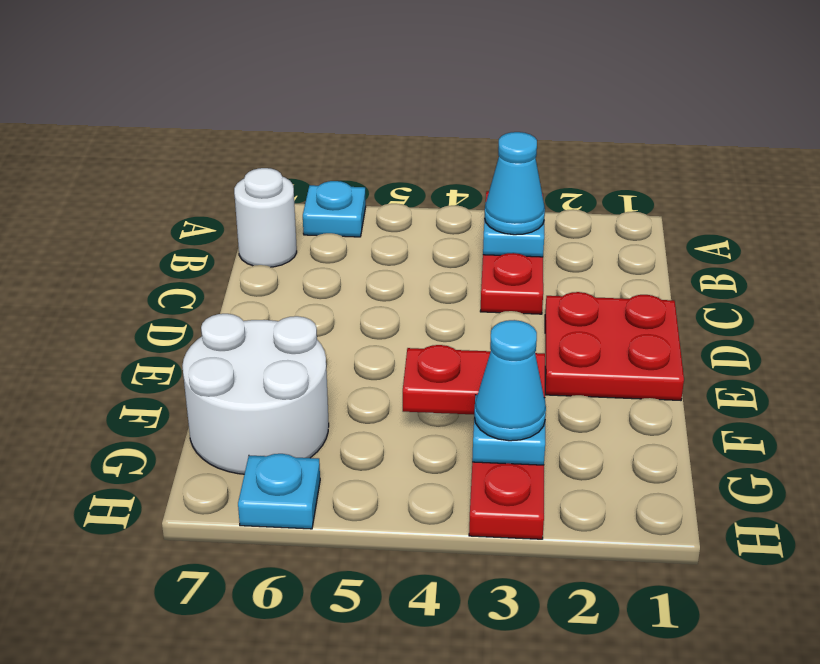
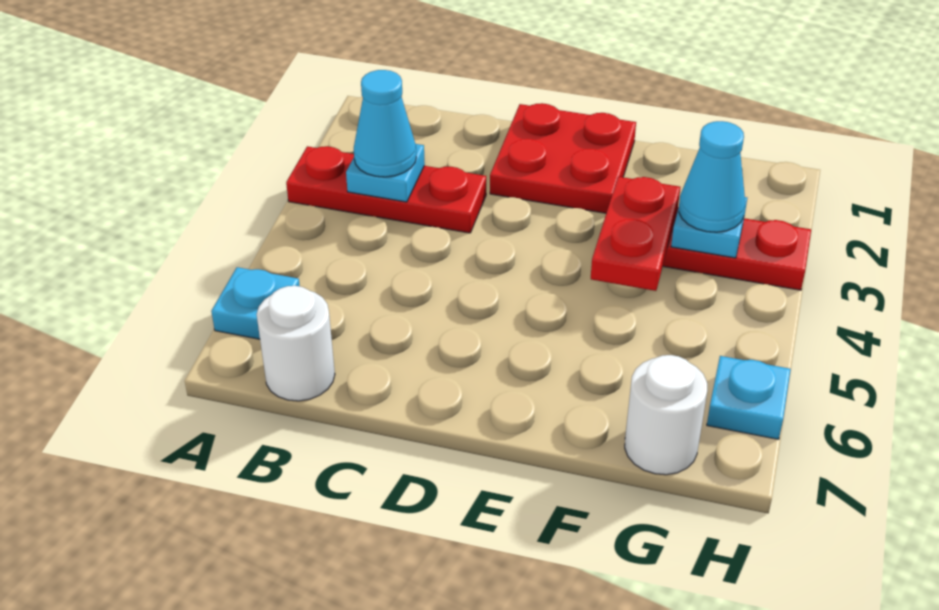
white round brick F6:G7 level 1 -> white round brick G7 level 1

